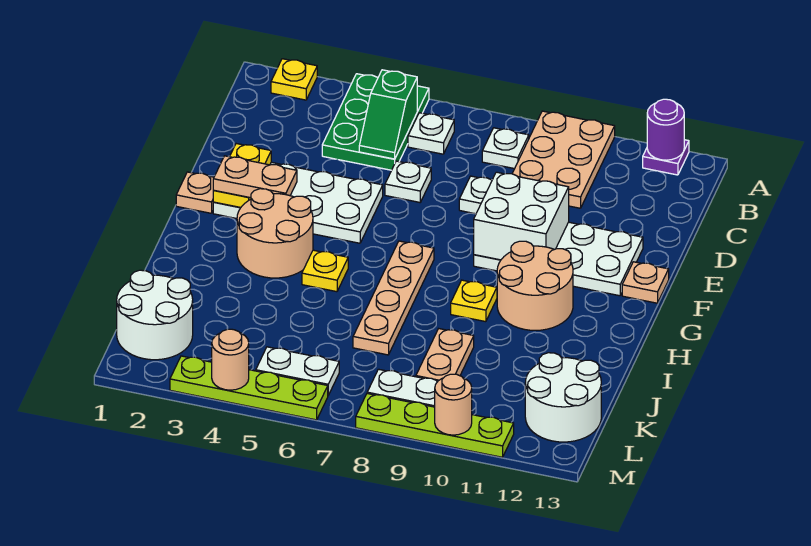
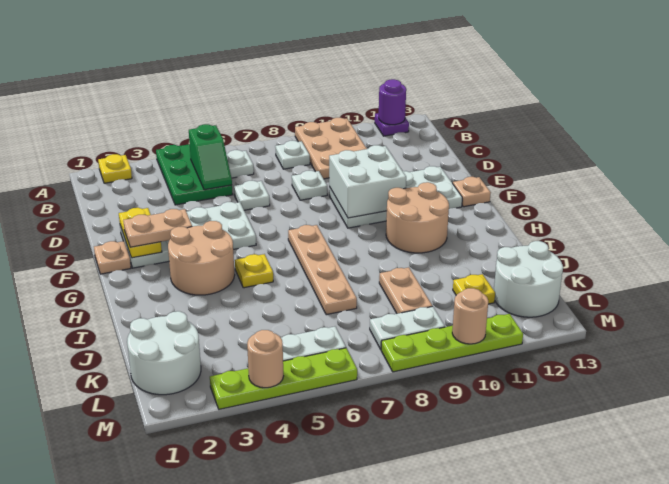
yellow plate H9 level 1 -> yellow plate K11 level 1

